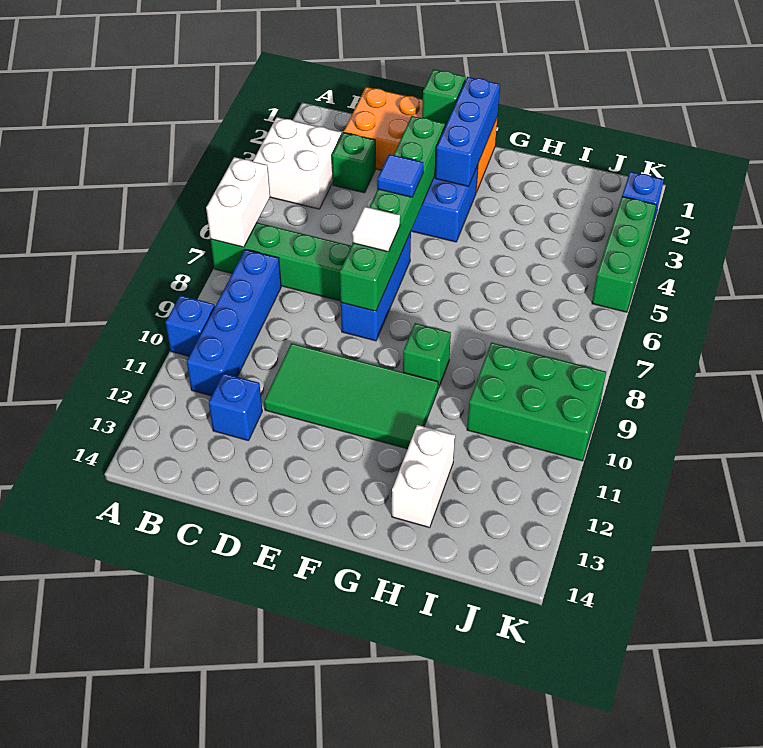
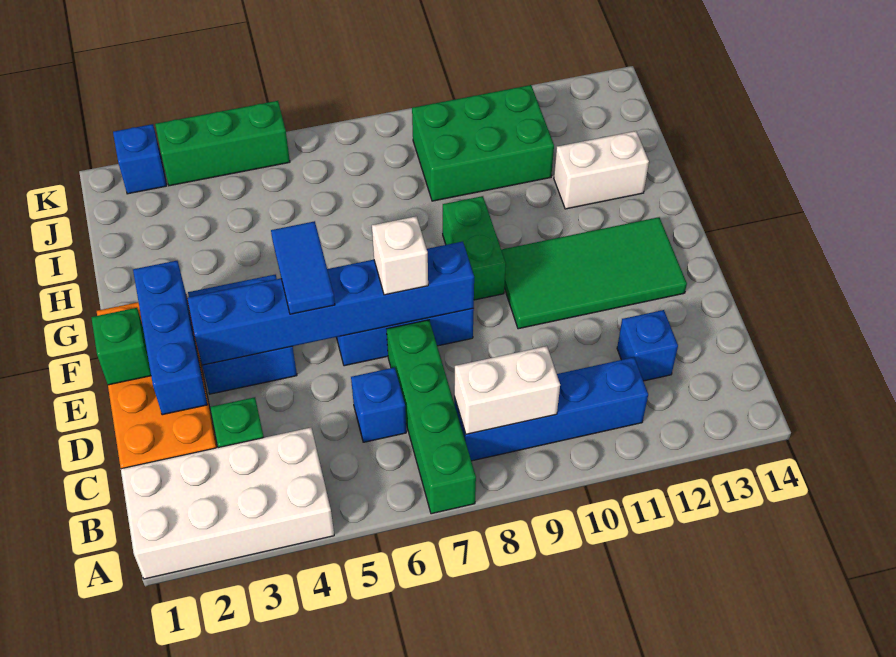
white brick A3:B4 level 1 -> white brick A1:B4 level 1
white brick A6:A7 level 2 -> white brick B8:B9 level 2
blue brick A10 level 1 -> blue brick C6 level 1
green tile D10:G11 level 1 -> green tile E10:F13 level 1
green brick E3:E8 level 2 -> blue brick E3:E8 level 2
blue tile E5 level 3 -> blue tile E5:F5 level 3
white tile E7 level 3 -> white brick E7 level 3
blue brick F1:F3 level 2 -> blue brick D2:F2 level 2
green brick G9 level 1 -> green brick F9:G9 level 1
green brick I9:K10 level 1 -> green brick I9:J11 level 1

